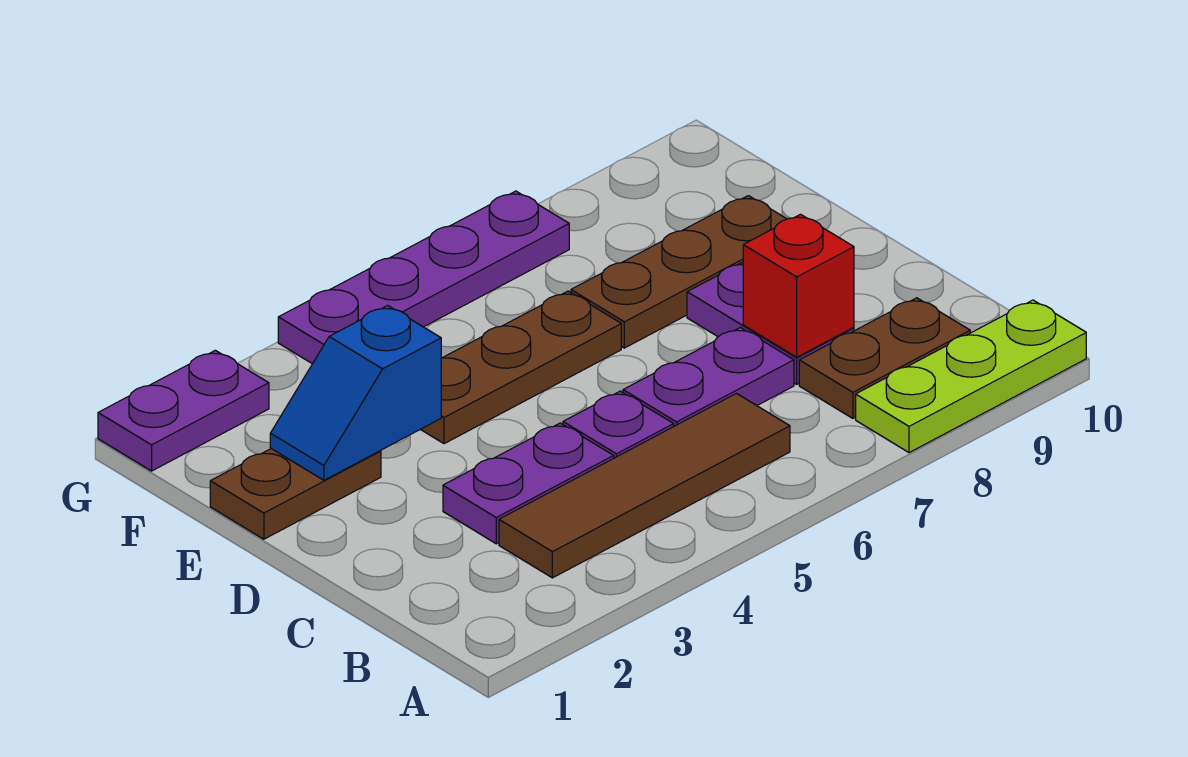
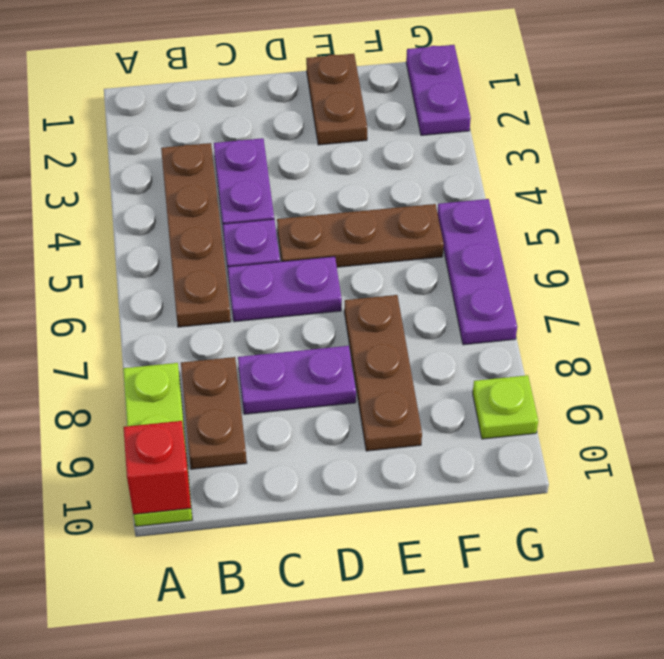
brown tile B3:B6 level 1 -> brown plate B3:B6 level 1
purple plate C6:C7 level 1 -> purple plate C6:D6 level 1
red brick C8 level 2 -> red brick A10 level 2
blue slope E2:E3 level 2 top 3 -> none
brown plate E4:E6 level 1 -> brown plate D5:F5 level 1
purple plate G4:G7 level 1 -> purple plate G5:G7 level 1
none -> lime plate G9 level 1

